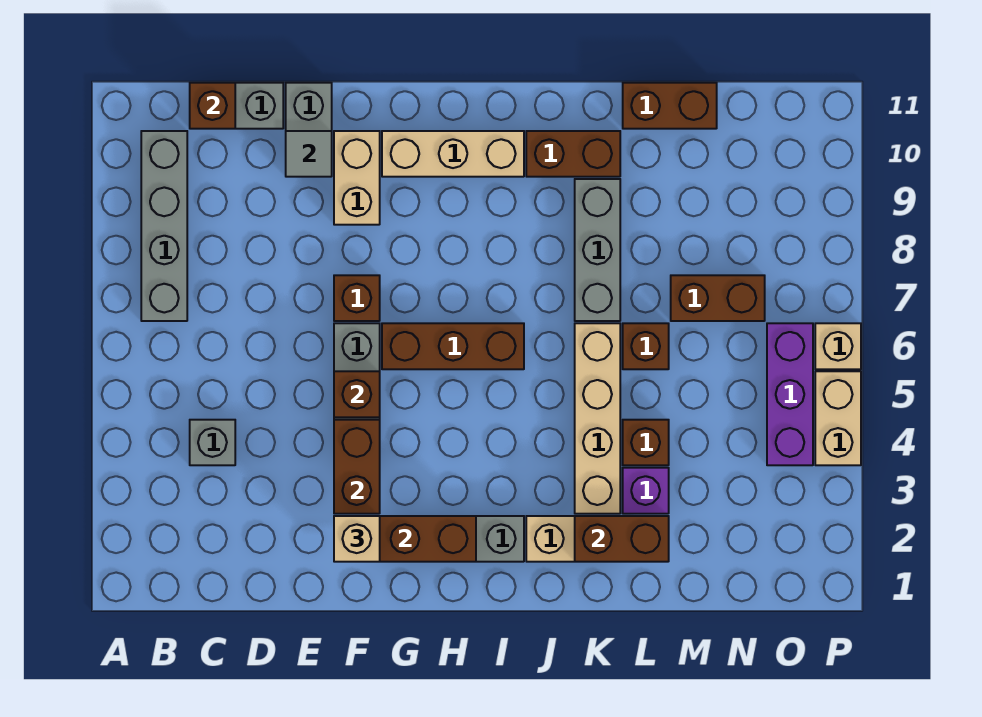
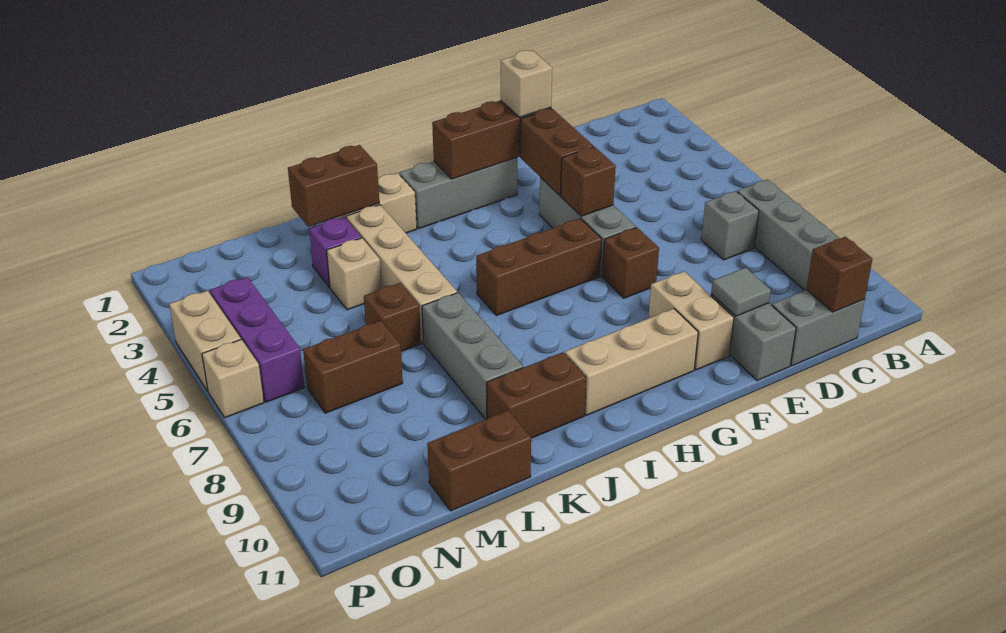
grey brick C4 level 1 -> grey brick C7 level 1
brown brick L4 level 1 -> tan brick L4 level 1

